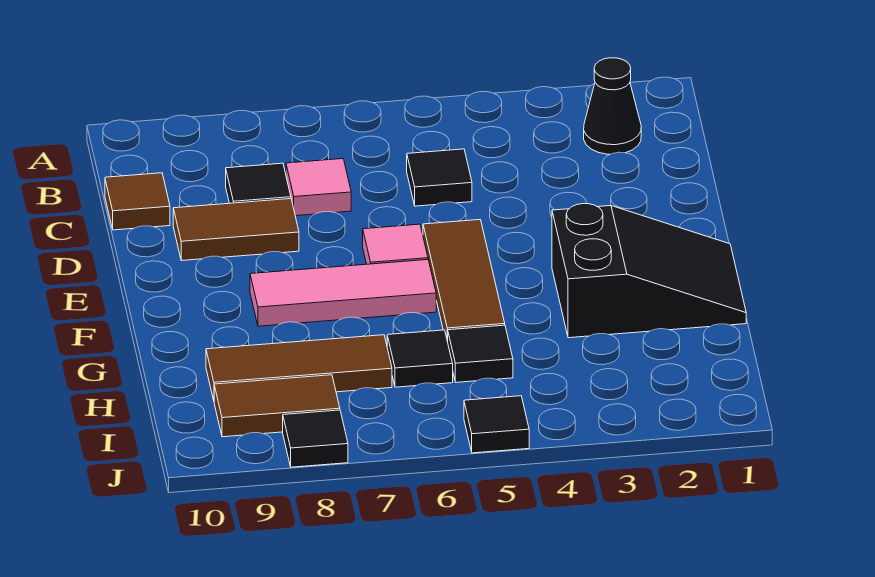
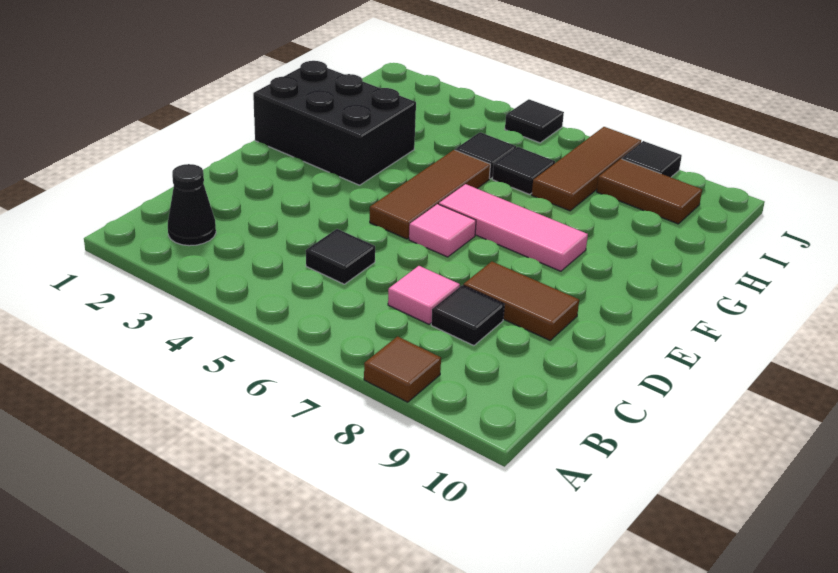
brown tile C10 level 1 -> brown tile A8 level 1
black slope F1:G3 level 1 top 3 -> black brick F1:G3 level 1
brown tile H7:H9 level 1 -> brown tile H7:J7 level 1

